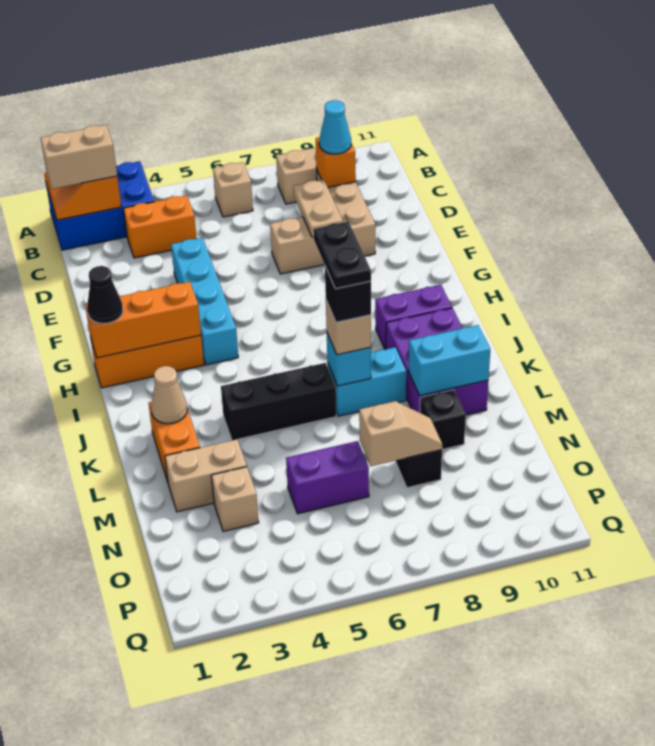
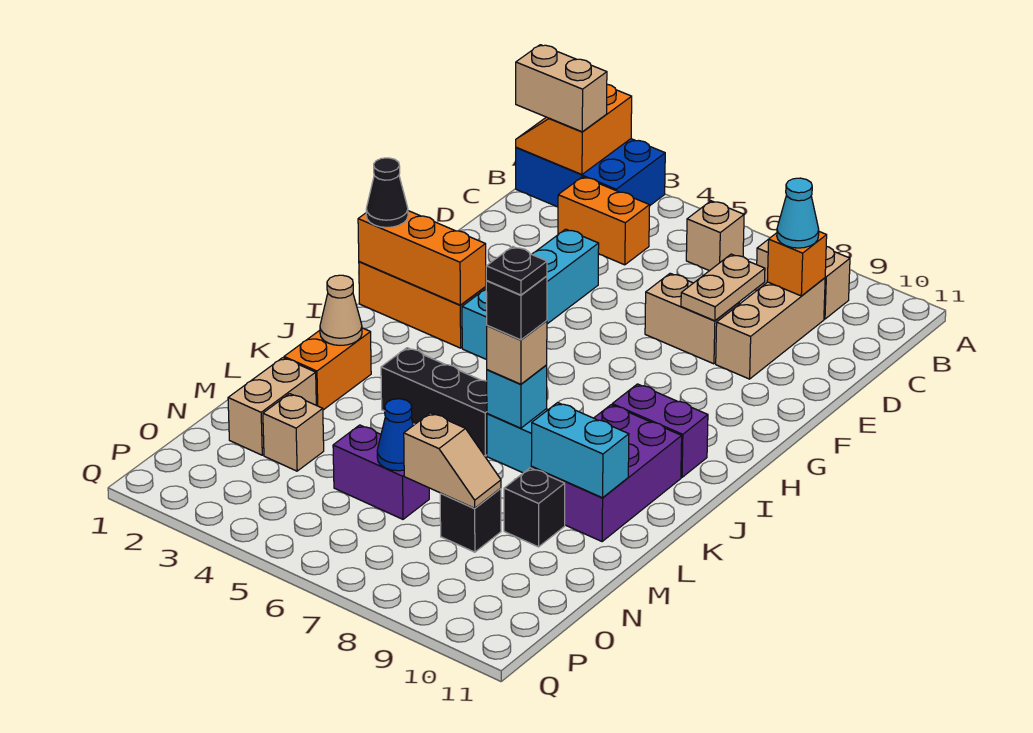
black plate J7:K7 level 5 -> black plate K7 level 5
tan brick M2:M3 level 1 -> tan brick M2:N2 level 1
none -> blue cone N6 level 2

